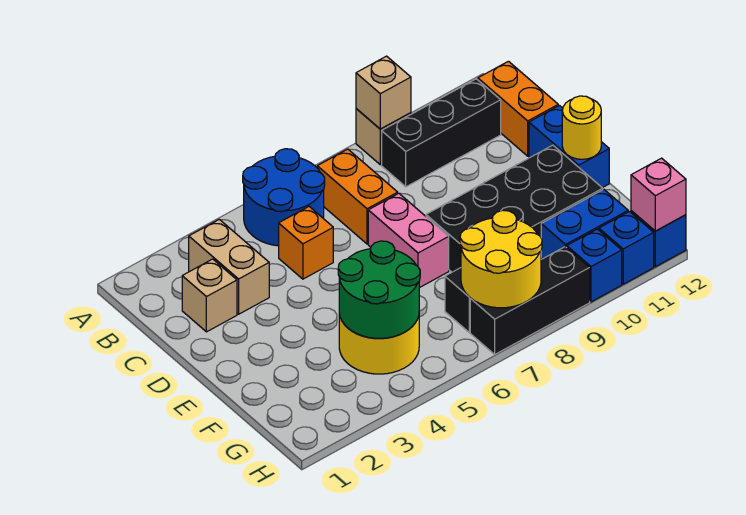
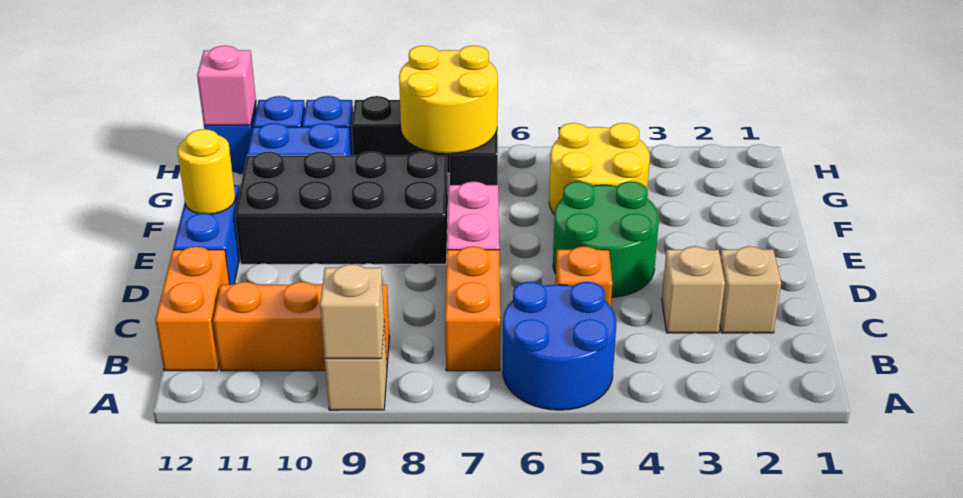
tan brick B3:C3 level 1 -> tan brick C3 level 1
black brick B9:B11 level 1 -> orange brick B9:B11 level 1
green round brick F4:G5 level 2 -> green round brick D4:E5 level 1

